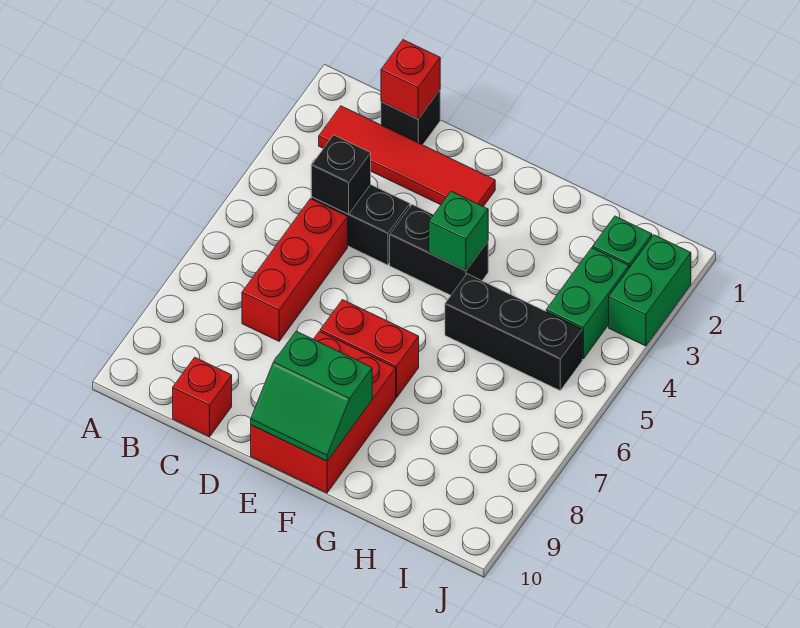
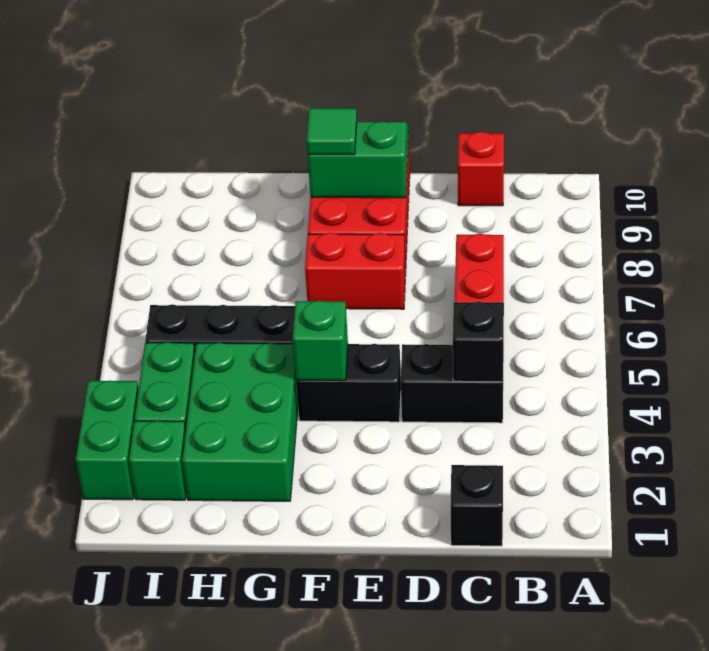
red tile B2:E2 level 1 -> none
red brick C1 level 2 -> none
none -> green tile F9 level 3
none -> green brick G2:H4 level 1

